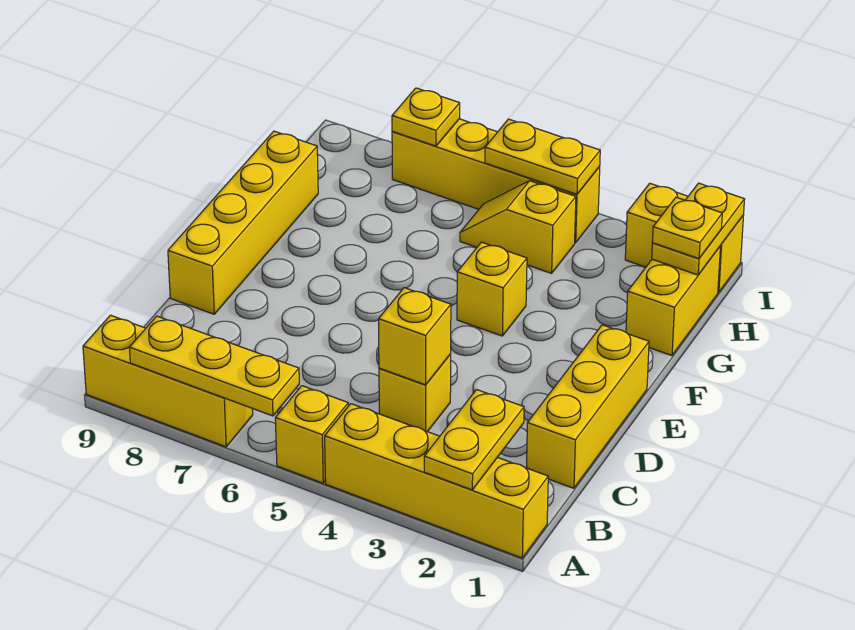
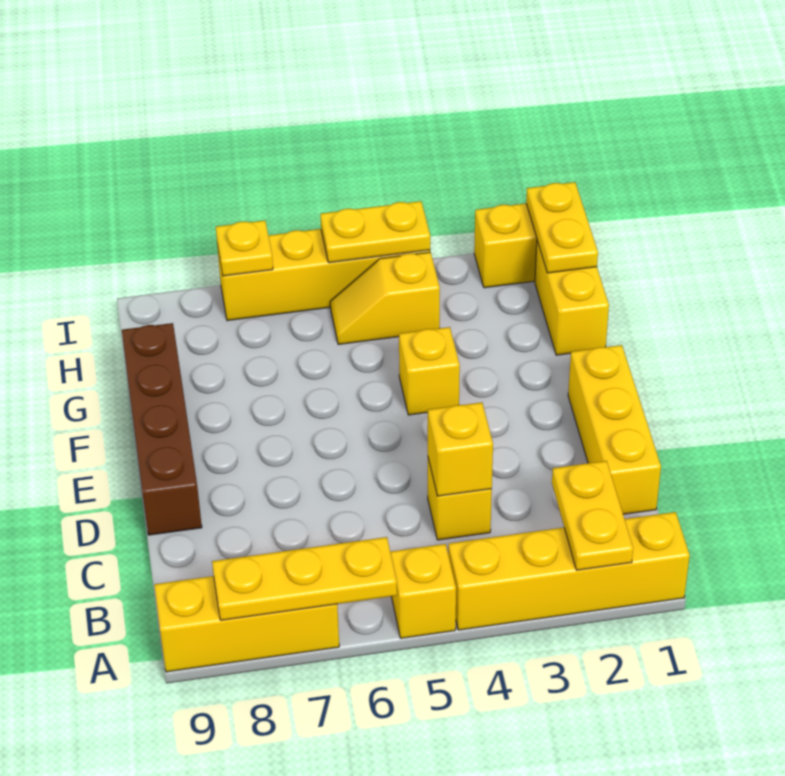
yellow brick D9:G9 level 1 -> brown brick D9:G9 level 1
yellow plate H1 level 3 -> none

